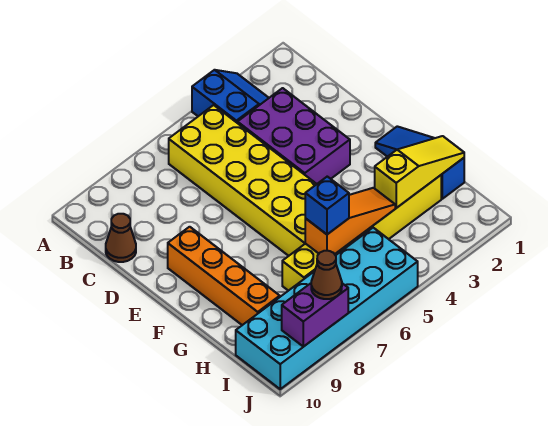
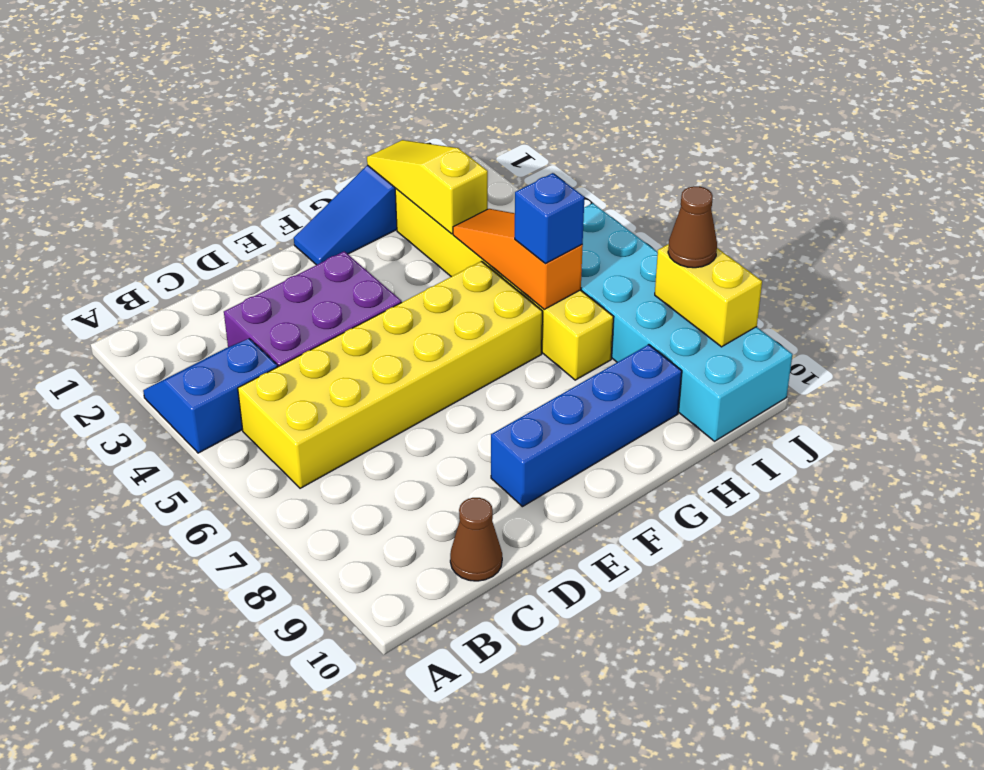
orange brick E9:H9 level 1 -> blue brick E9:H9 level 1
purple brick J8:J9 level 2 -> yellow brick J8:J9 level 2

